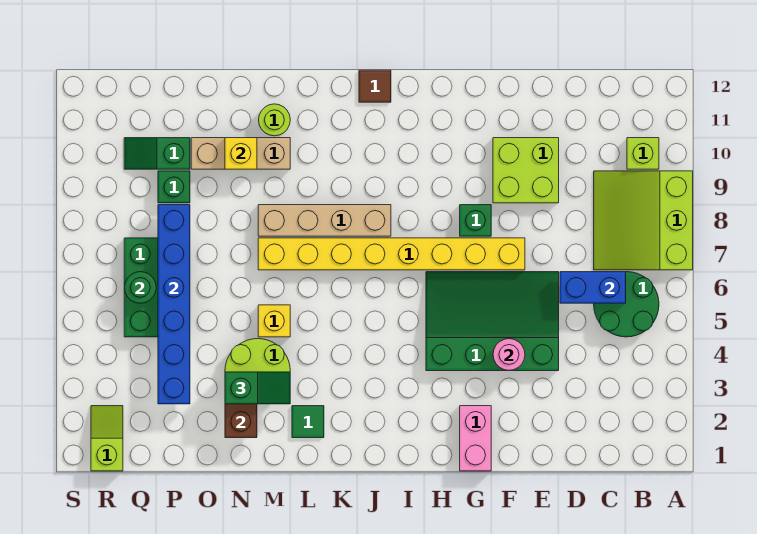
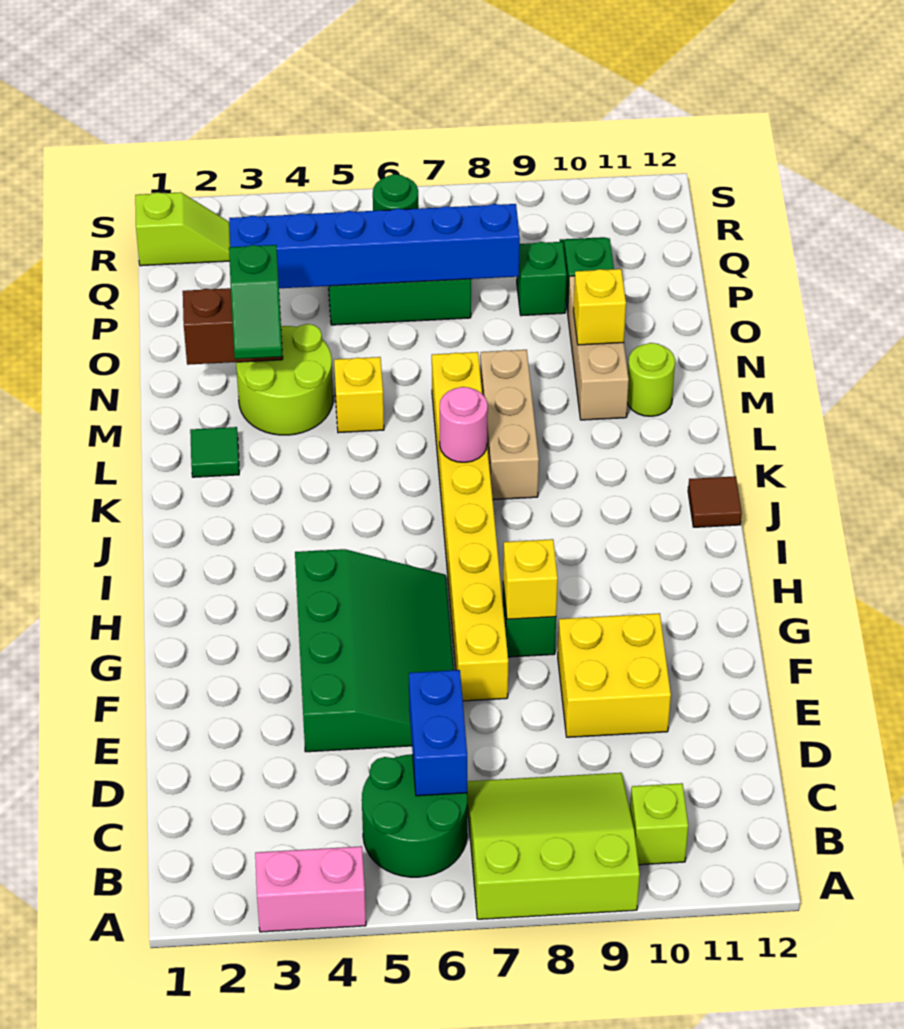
lime brick E9:F10 level 1 -> yellow brick E9:F10 level 1
pink round brick F4 level 2 -> pink round brick K7 level 2
pink brick G1:G2 level 1 -> pink brick A3:A4 level 1
none -> yellow brick G8 level 2
tan brick J8:M8 level 1 -> tan brick K8:M8 level 1

